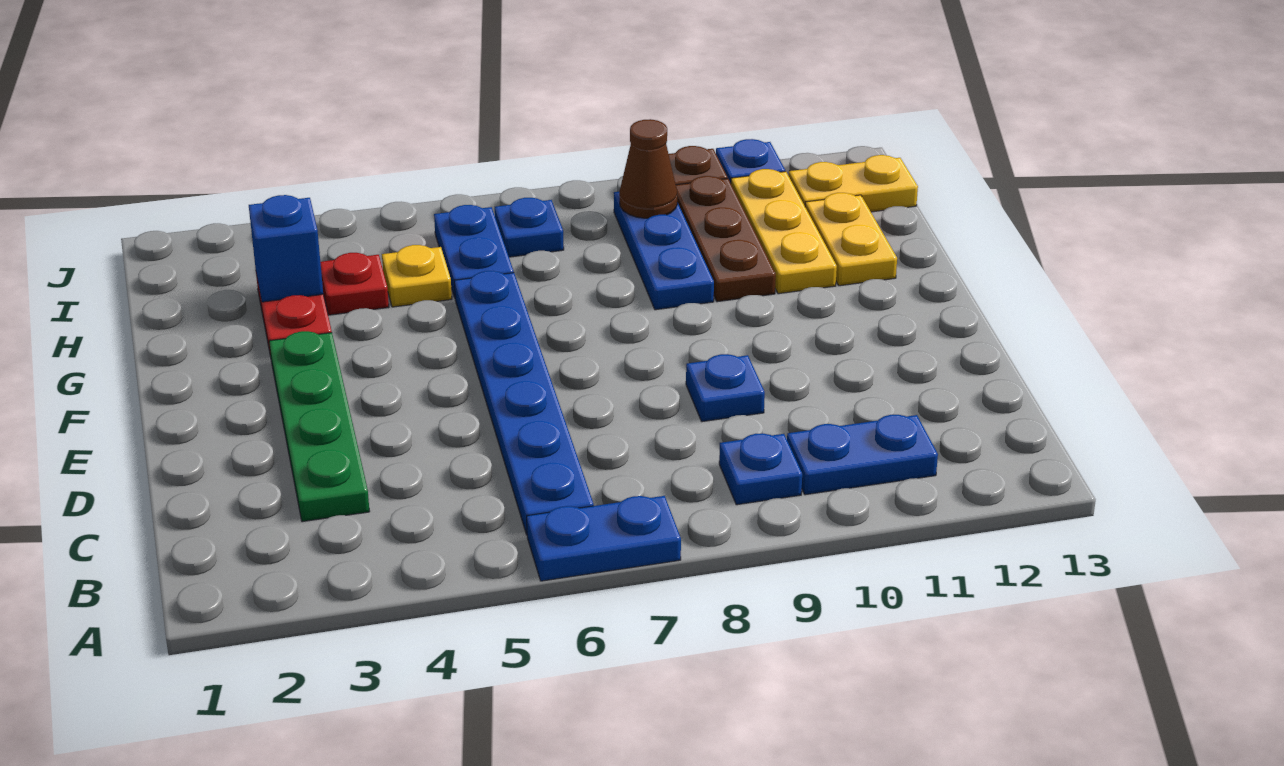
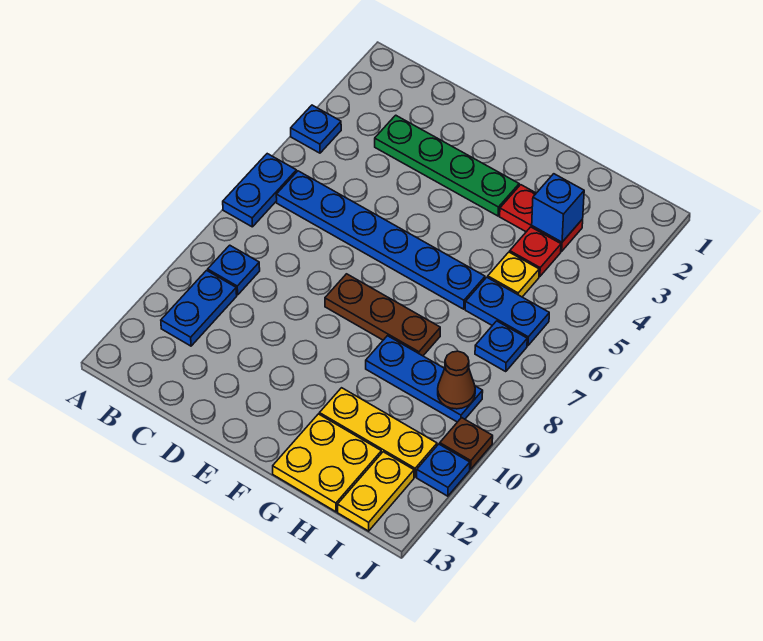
blue plate D9 level 1 -> blue plate A4 level 1
brown plate G10:I10 level 1 -> brown plate E8:G8 level 1
yellow plate G12:H12 level 1 -> yellow plate G12:H13 level 1

